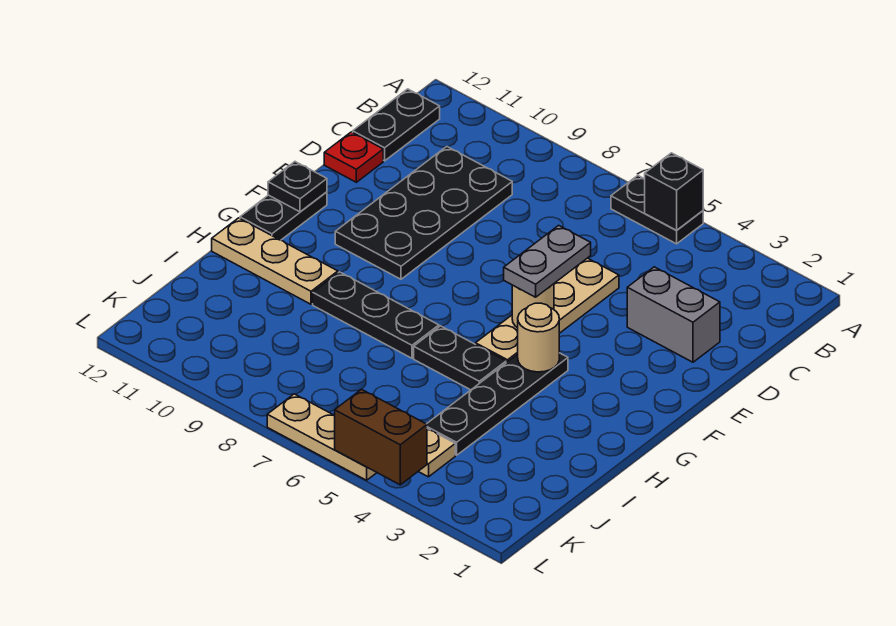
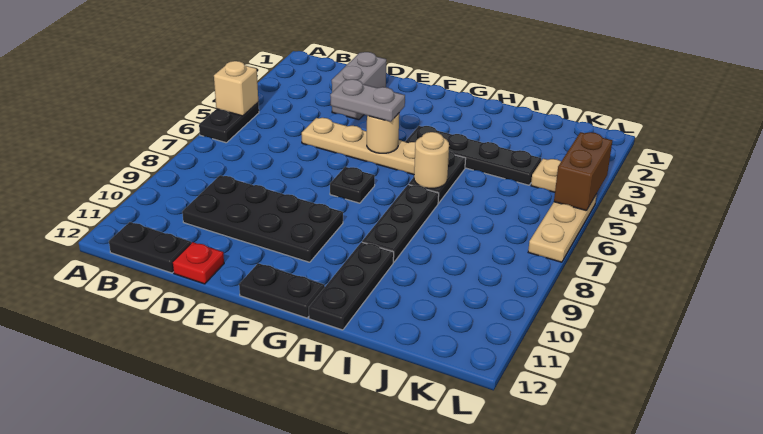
black brick A5 level 2 -> tan brick A5 level 2
black plate F12 level 2 -> black plate F7 level 1
tan round brick G4 level 2 -> tan round brick H6 level 2
tan plate H10:H12 level 1 -> black plate H10:H12 level 1

